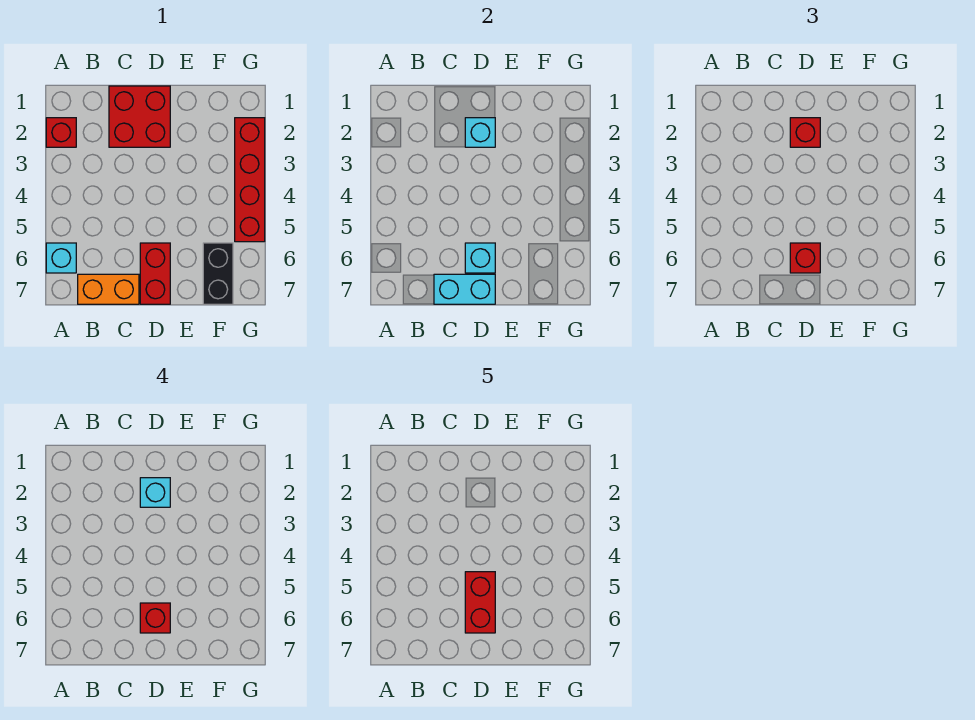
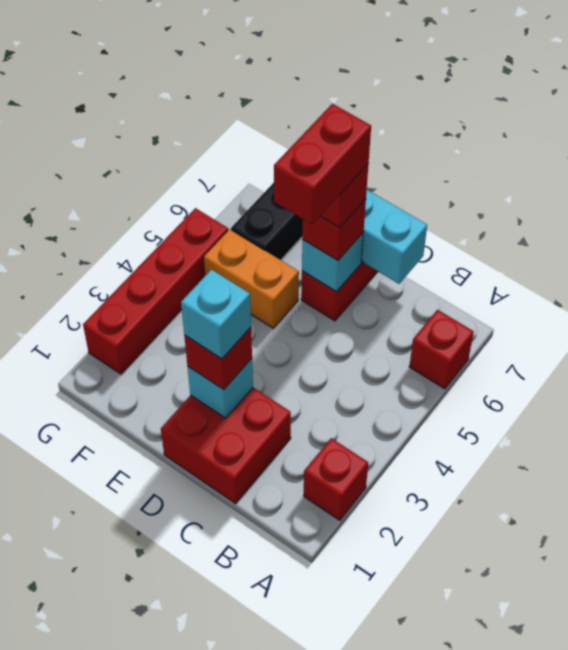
cyan brick A6 level 1 -> red brick A6 level 1
orange brick B7:C7 level 1 -> orange brick E5:F5 level 1

